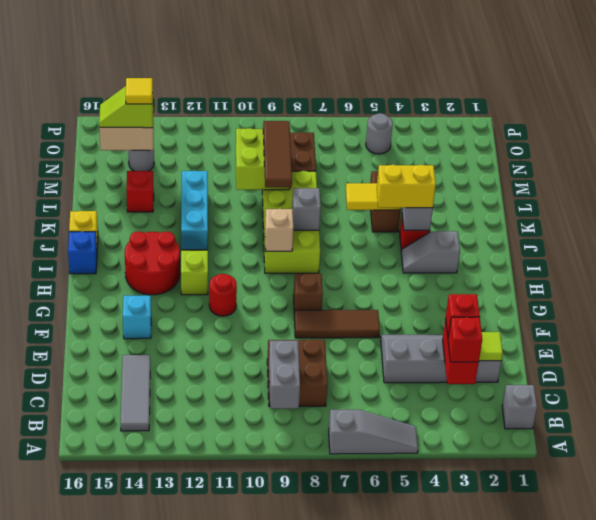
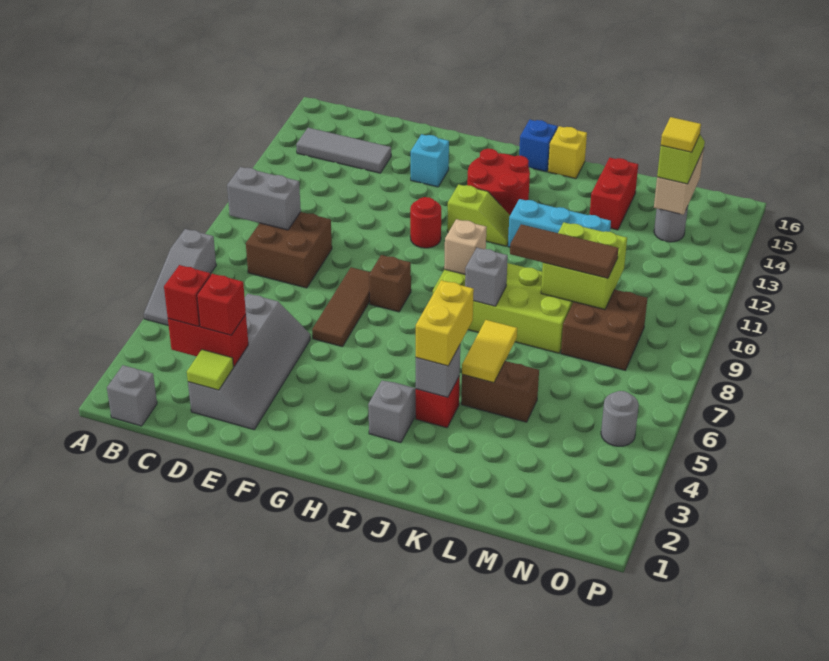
red brick L14 level 1 -> red brick L14:L15 level 1

